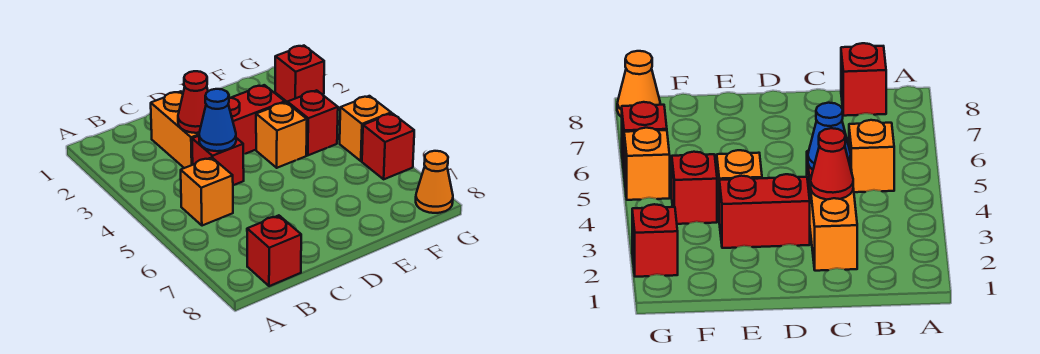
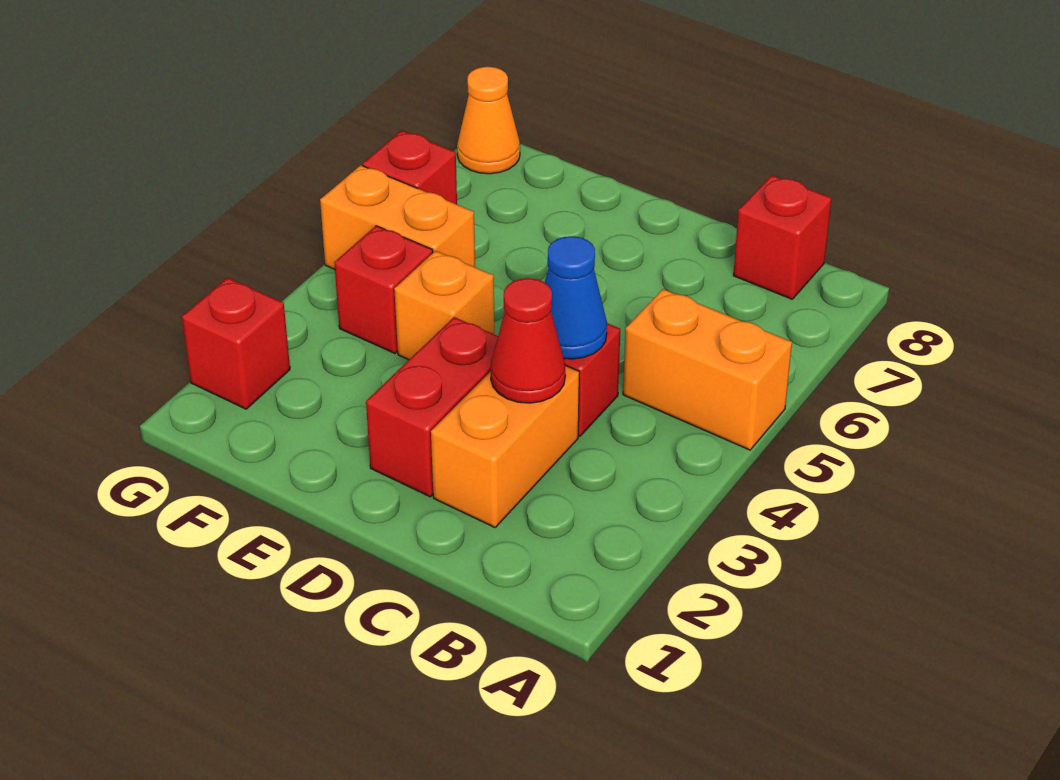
orange brick B5 level 1 -> orange brick A5:B5 level 1
red brick D3:E3 level 1 -> red brick D2:D3 level 1
orange brick G5 level 1 -> orange brick F5:G5 level 1

